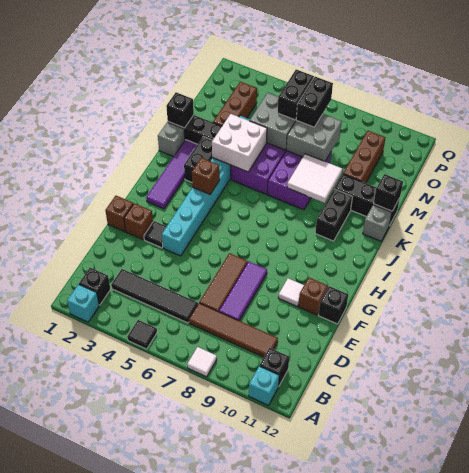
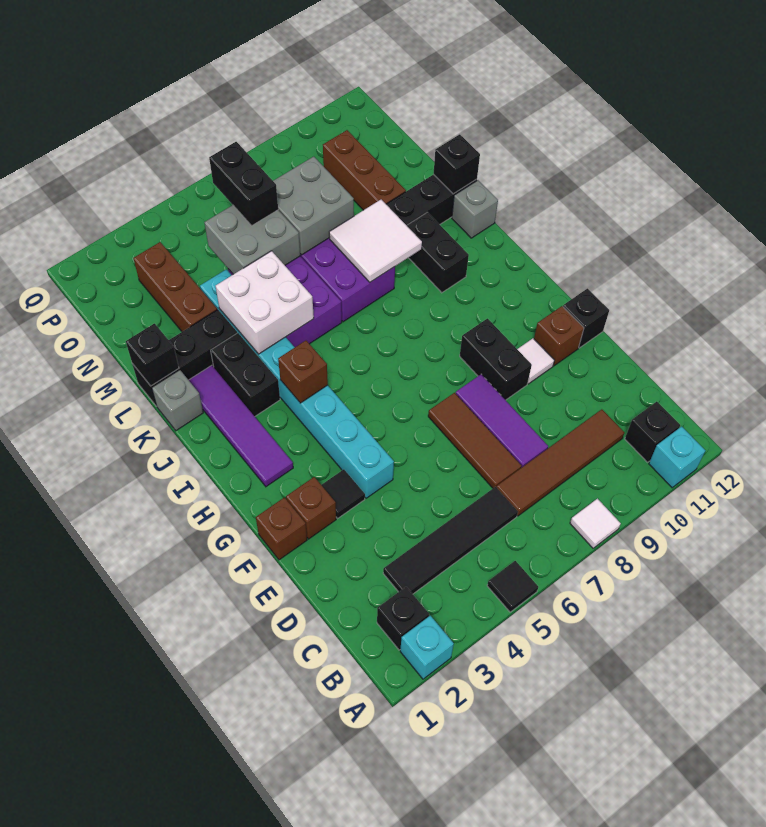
black brick N7:O7 level 3 -> black brick F9:G9 level 1

